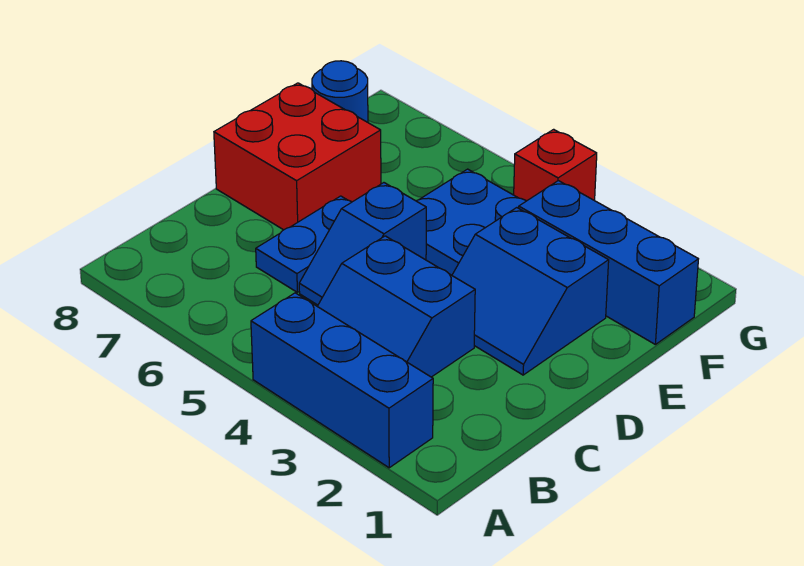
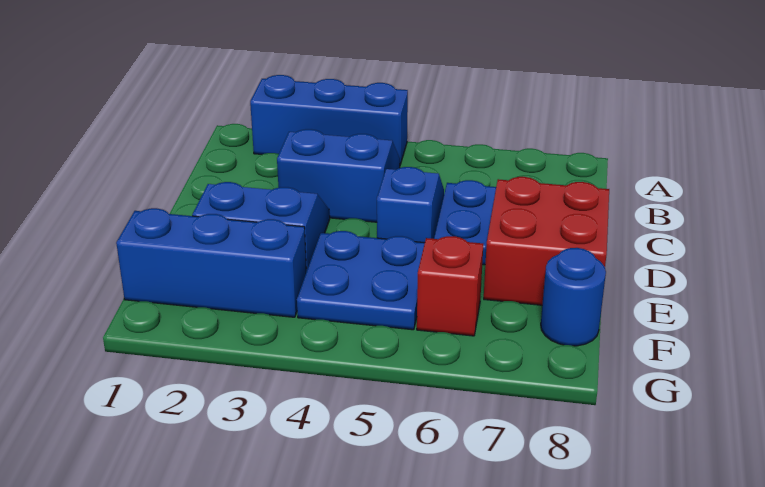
red brick G4 level 1 -> red brick F6 level 1

